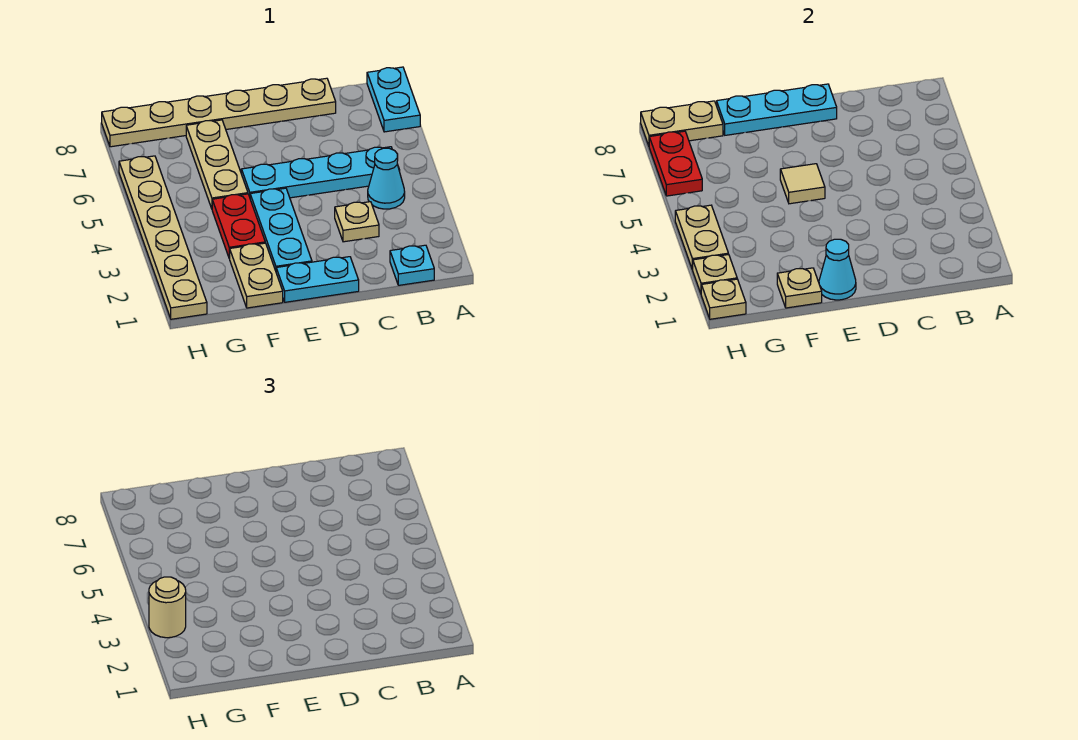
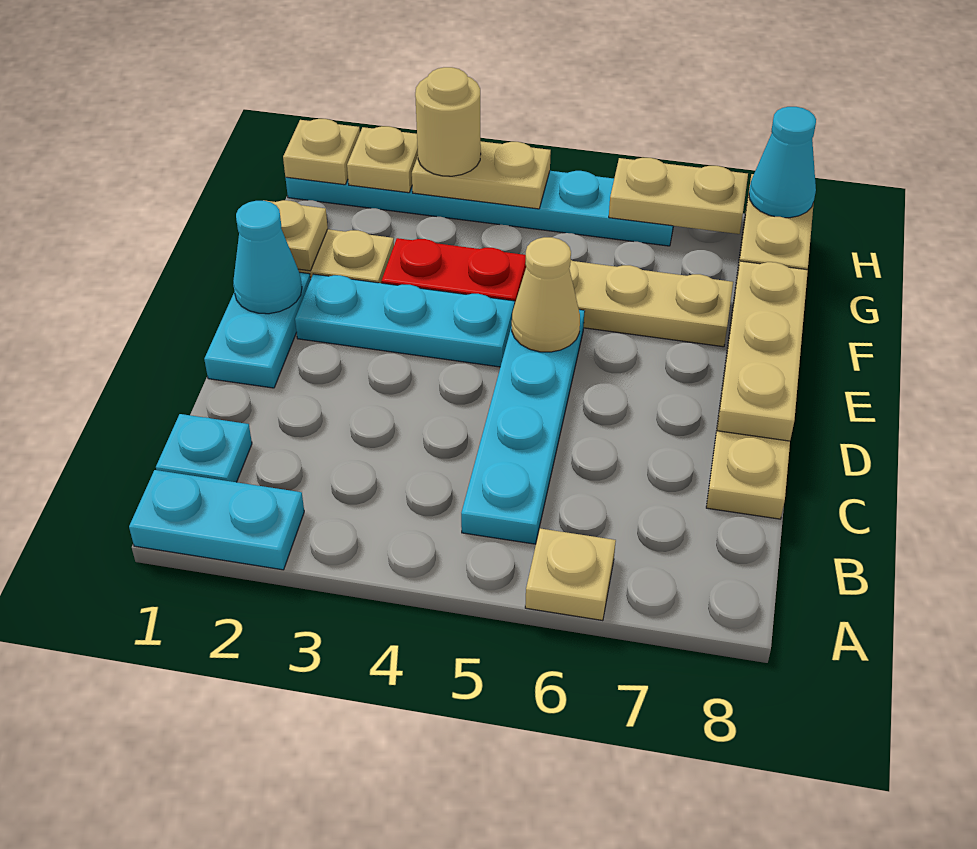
cyan plate A7:A8 level 1 -> cyan plate A1:A2 level 1
cyan cone B4 level 1 -> cyan cone H8 level 3
tan plate C3 level 1 -> tan plate A6 level 1
cyan plate D8:F8 level 2 -> tan plate D8:F8 level 2
tan tile E5 level 2 -> tan cone E5 level 2
tan plate H1:H6 level 1 -> cyan plate H1:H6 level 1
red plate H6:H7 level 2 -> tan plate H6:H7 level 2

